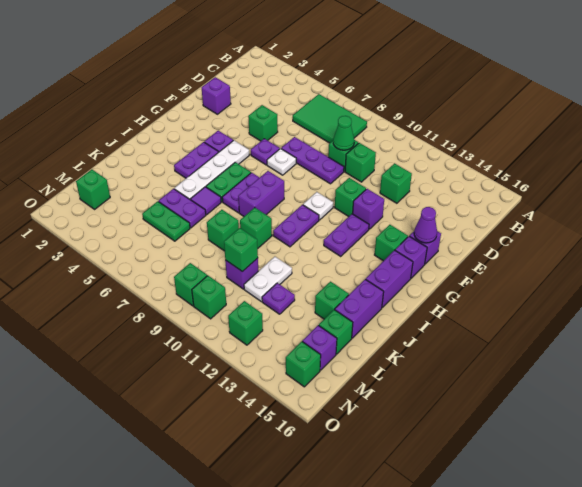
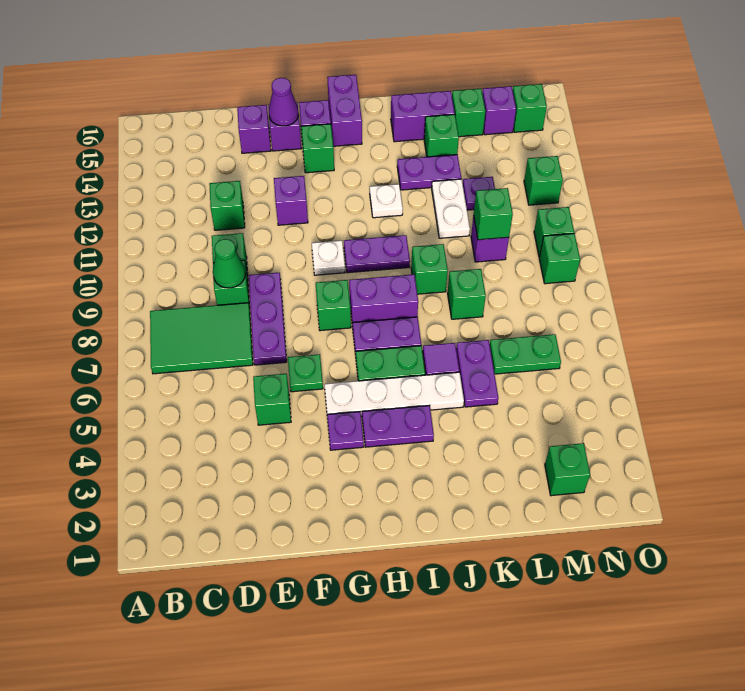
green tile B6:C8 level 1 -> green tile B7:D8 level 1
purple brick E2 level 1 -> purple brick E15 level 1
purple plate F6 level 1 -> green plate F6 level 1
white plate F7 level 1 -> white plate I12 level 1
green brick F11 level 1 -> green brick G8 level 1
purple plate G12:H12 level 1 -> purple plate J13:K13 level 1
purple brick H15:I15 level 1 -> purple brick H15:H16 level 1
white plate K11:L11 level 1 -> white plate K11:K12 level 1
green plate L5:L6 level 1 -> green plate L6:M6 level 1

